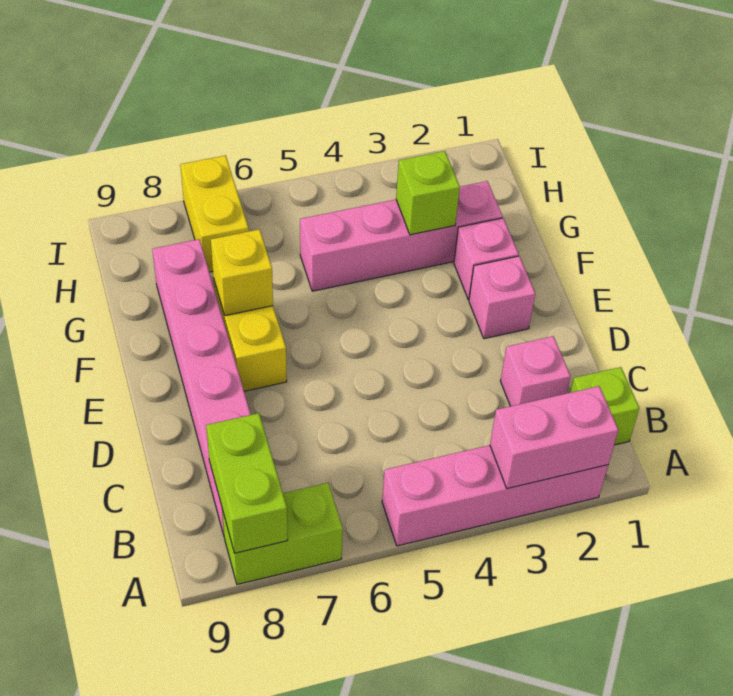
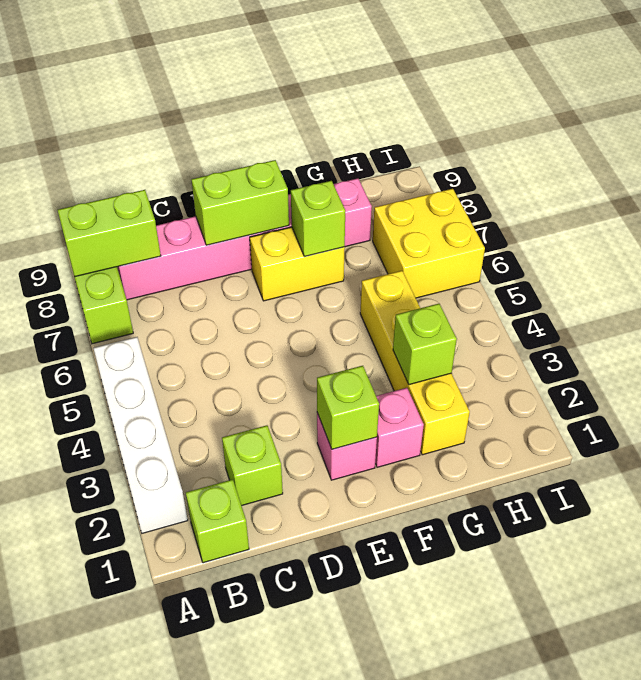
pink brick A2:A5 level 1 -> white brick A2:A5 level 1
pink brick A2:A3 level 2 -> none
pink brick C2 level 1 -> lime brick C2 level 1
none -> lime brick D8:E8 level 2
none -> lime brick E2 level 2
yellow brick F7 level 2 -> lime brick F7 level 2
pink brick G2:G5 level 1 -> yellow brick G2:G5 level 1
yellow brick H7:I7 level 1 -> yellow brick H6:I7 level 1

